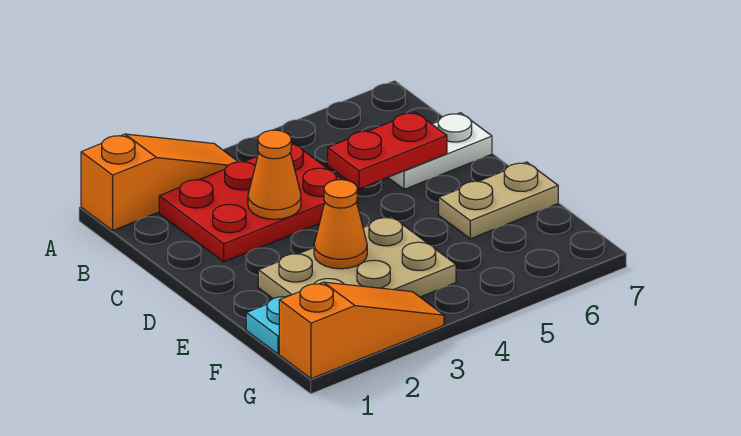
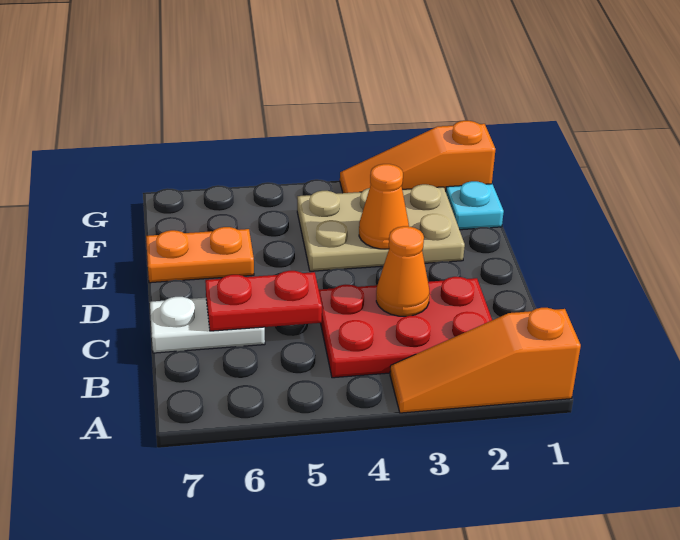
tan plate E6:E7 level 1 -> orange plate E6:E7 level 1

